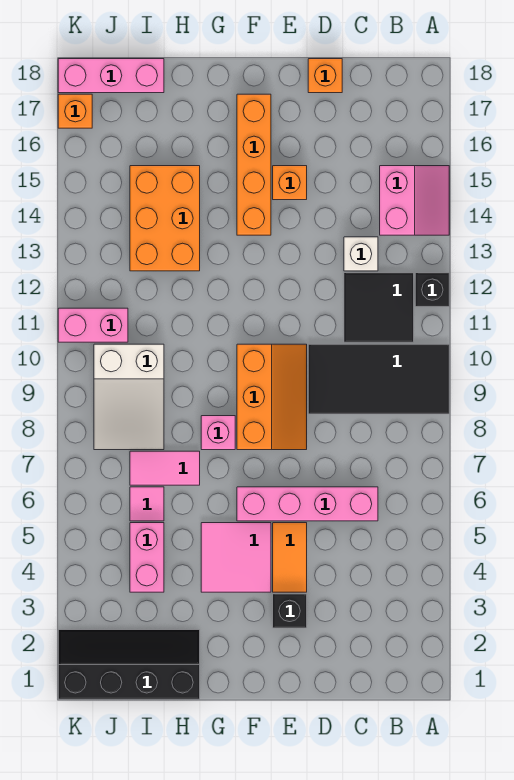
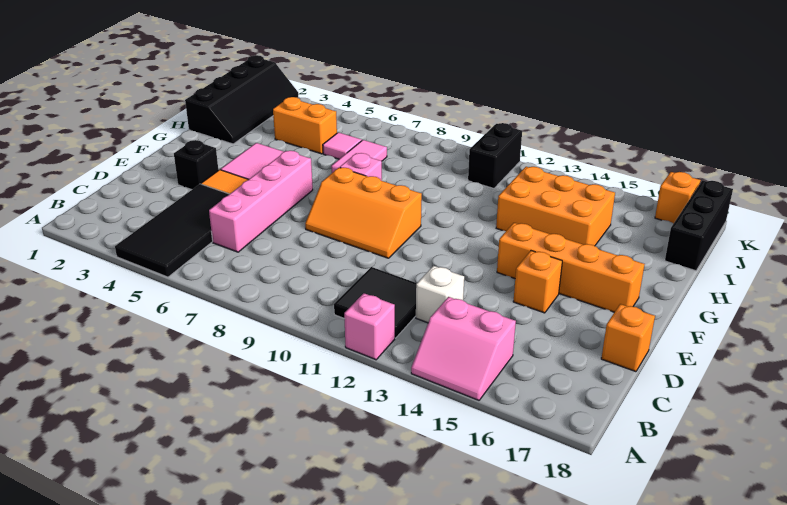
black tile A9:D10 level 1 -> black tile A4:D5 level 1
black brick A12 level 1 -> pink brick A12 level 1
pink brick I4:I5 level 1 -> orange brick I4:I5 level 1
white slope I8:J10 level 1 top 10 -> none
pink brick I18:K18 level 1 -> black brick I18:K18 level 1
pink brick J11:K11 level 1 -> black brick J11:K11 level 1

